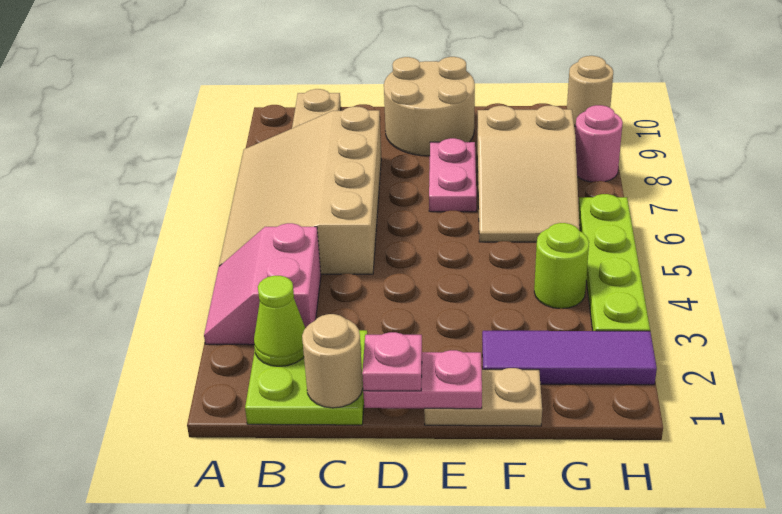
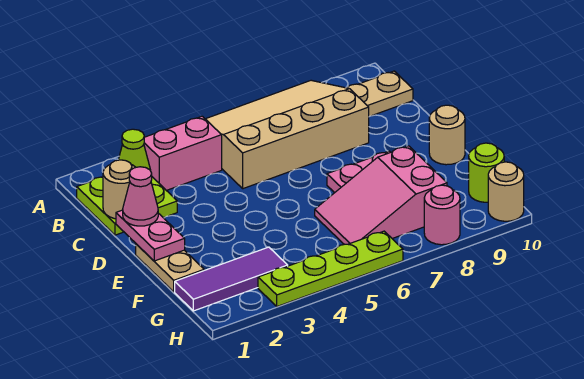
pink plate D1 level 3 -> pink cone D1 level 3
tan round brick D9:E10 level 1 -> tan round brick E10 level 1
purple tile F2:H2 level 1 -> purple tile G1:G3 level 1
tan slope F6:G8 level 1 top 8 -> pink slope F6:G8 level 1 top 8
lime round brick G4 level 1 -> lime round brick G10 level 1

